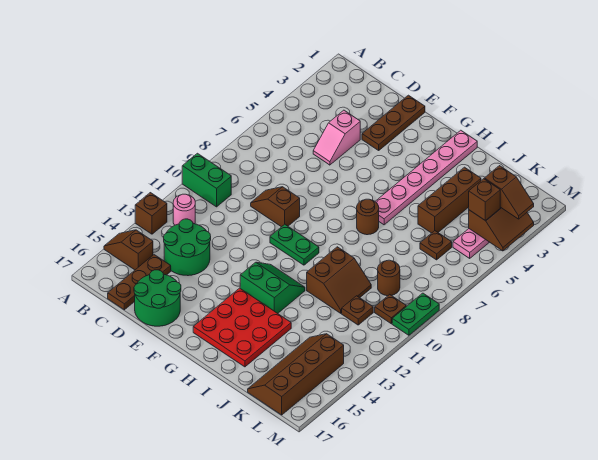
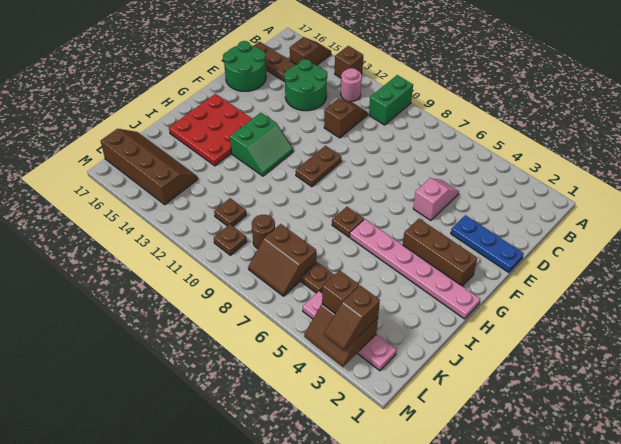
pink slope D4:D5 level 1 top 4 -> pink slope D5:E5 level 1 top E
brown slope D9:E9 level 1 top E -> brown slope C11:D11 level 1 top D
brown plate E1:E3 level 1 -> blue plate E1:E3 level 1
green plate F10:G10 level 1 -> brown plate F10:G10 level 1
brown round brick H7 level 1 -> brown plate H7 level 1
brown slope I10:J11 level 1 top I -> brown slope K7:L8 level 1 top K
brown brick J3:J5 level 1 -> brown brick G2:G4 level 1
green plate M9:M10 level 1 -> none

